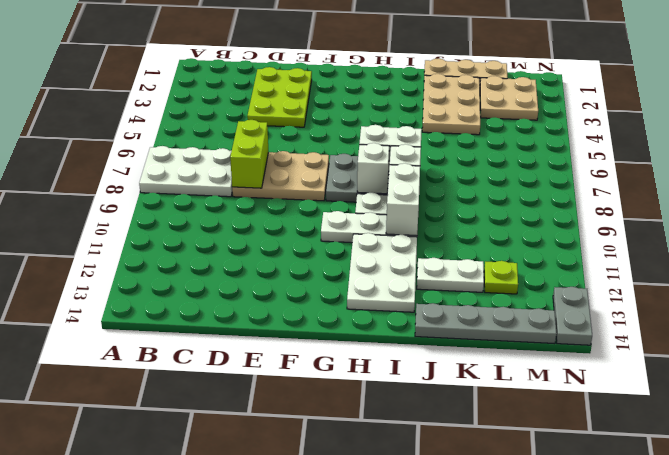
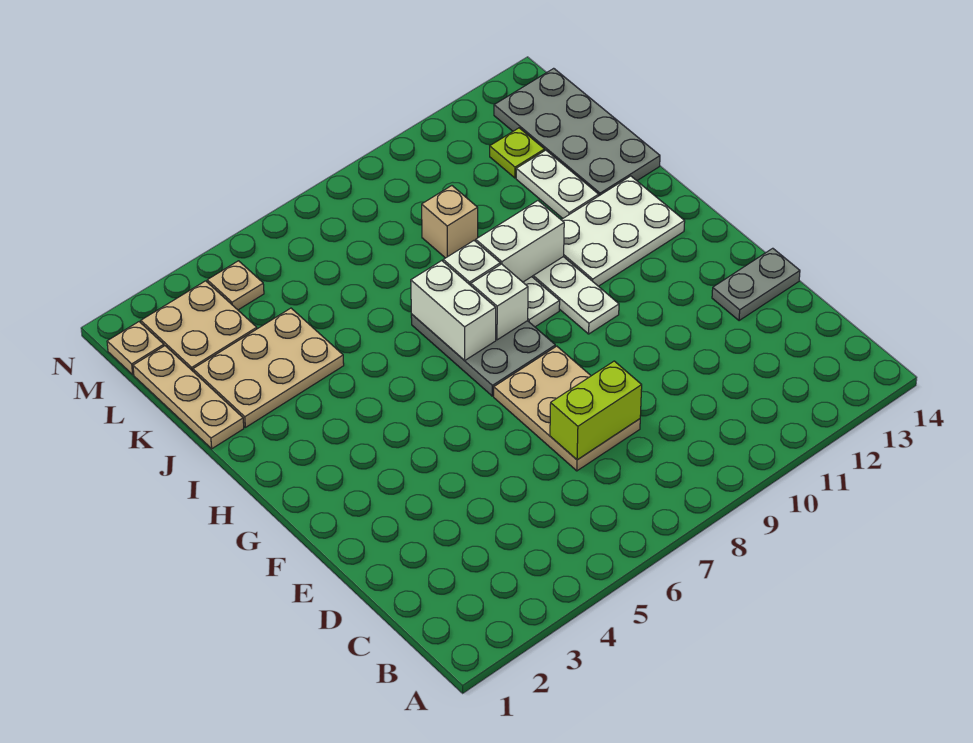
white plate A7:C8 level 1 -> none
lime plate D2:E4 level 1 -> none
grey plate J14:M14 level 1 -> grey plate J13:M14 level 1
none -> tan brick K9 level 1
none -> tan plate M1 level 1
none -> tan plate M4 level 1
grey plate N13:N14 level 1 -> grey plate E13:E14 level 1

